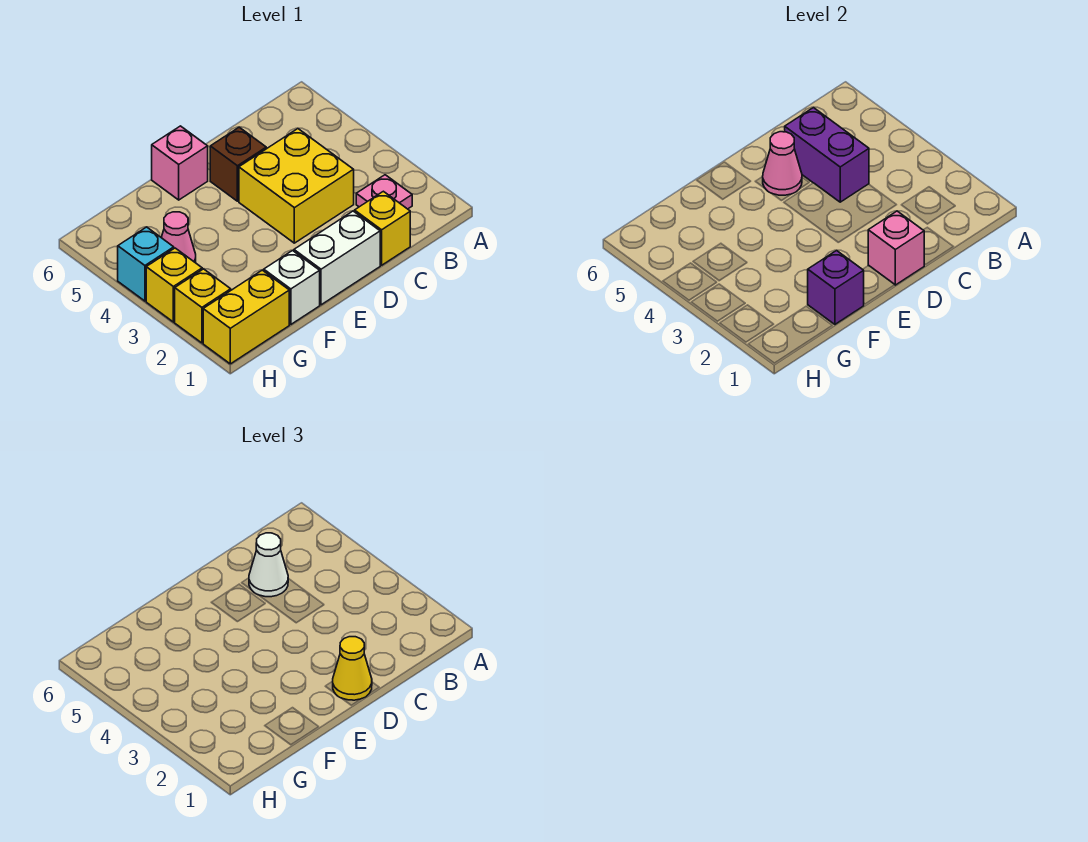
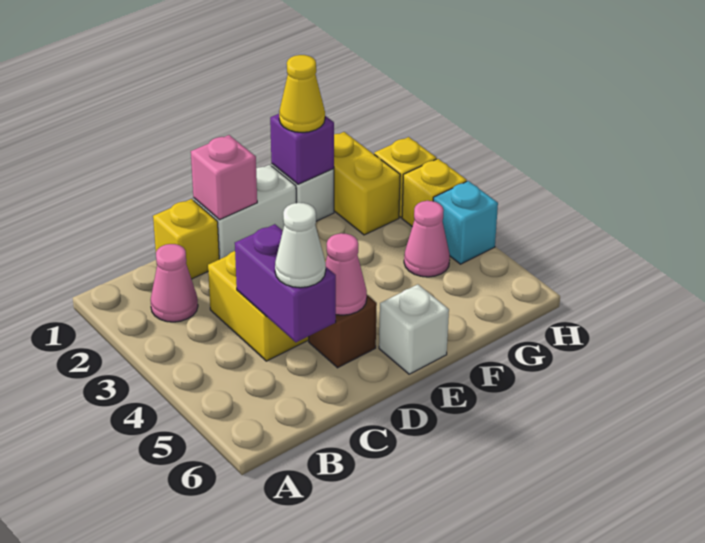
pink plate B2 level 1 -> pink cone B2 level 1
yellow cone D1 level 3 -> yellow cone F1 level 3
pink brick E6 level 1 -> white brick E6 level 1
yellow brick G1:H1 level 1 -> yellow brick G1:G2 level 1

